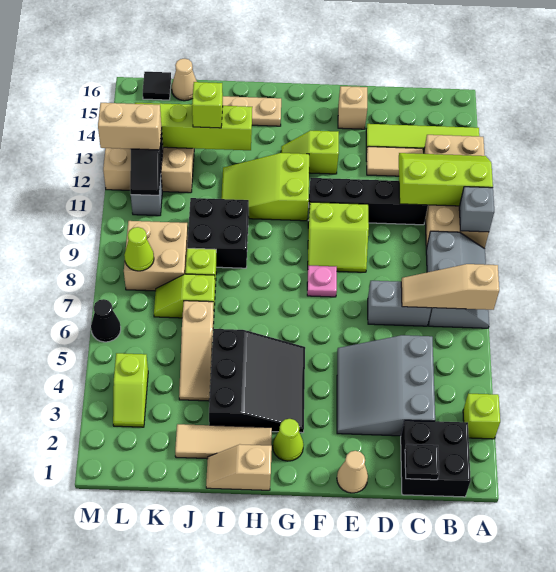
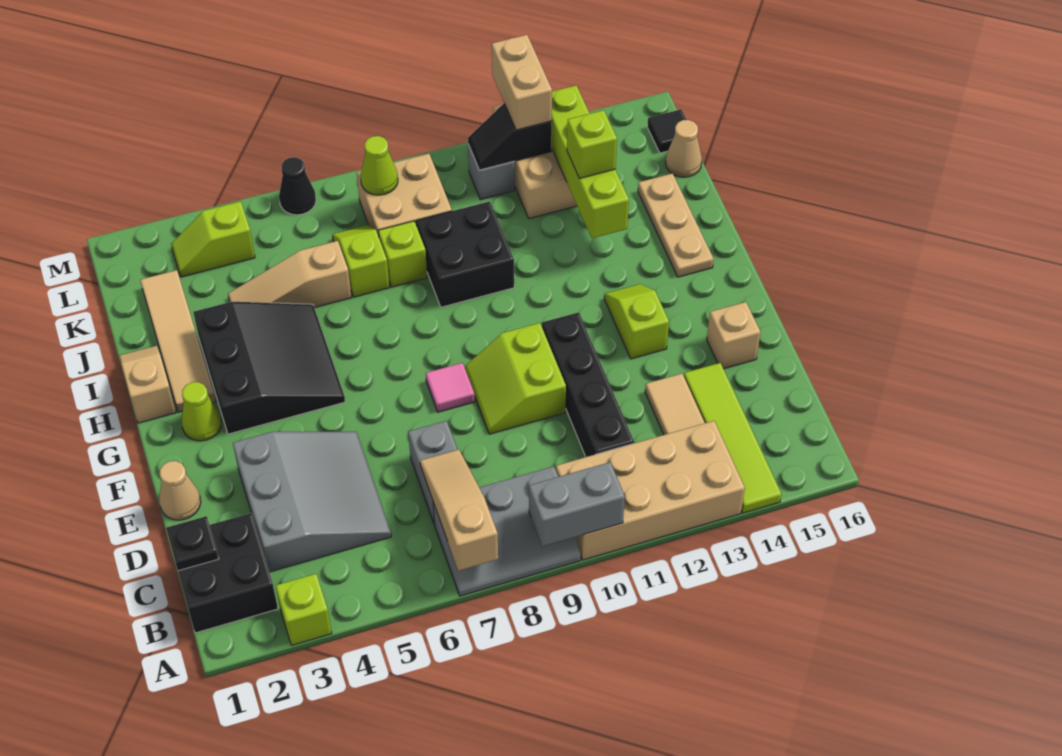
grey brick A10 level 2 -> grey brick A9:A10 level 2
lime slope A11:C12 level 2 top 11 -> none
grey slope C3:E5 level 1 top C -> grey slope C3:E5 level 1 top 3
pink plate F8 level 1 -> pink tile F8 level 1
black slope G3:I5 level 1 top I -> black slope G3:I5 level 1 top 3
lime slope G11:I12 level 1 top G -> none
tan tile H2:J2 level 1 -> tan tile H2:K2 level 1

